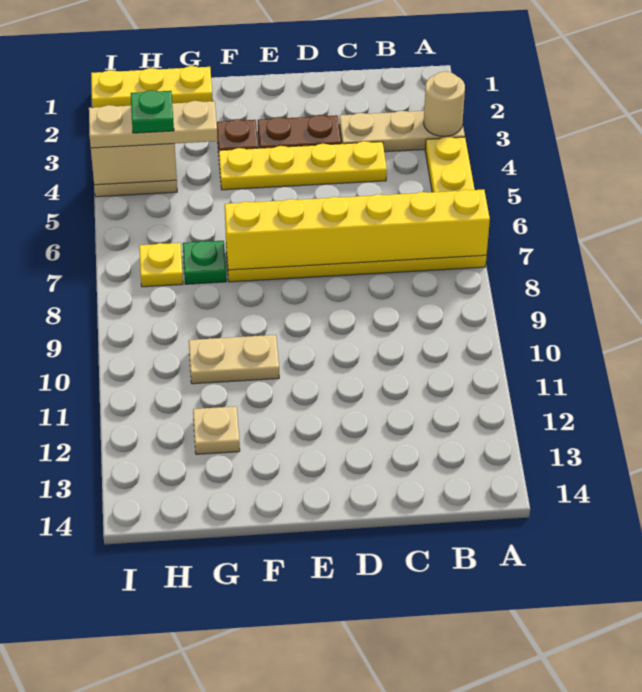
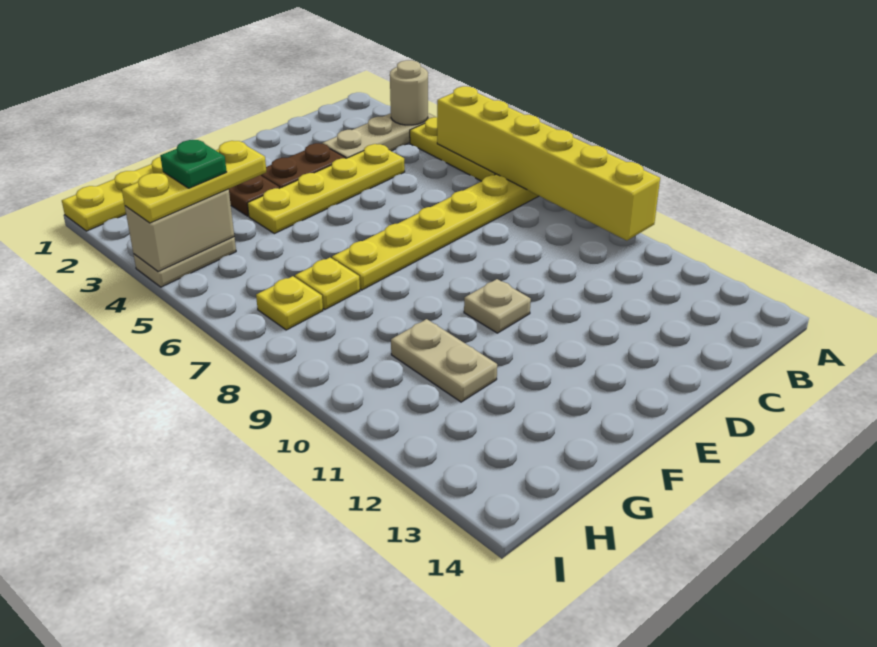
yellow brick A7:F7 level 2 -> yellow brick A5:A10 level 2
tan plate F10:G10 level 1 -> tan plate G10:G11 level 1
tan plate G4:I4 level 3 -> yellow plate G4:I4 level 3
green plate G7 level 1 -> yellow plate G7 level 1
tan plate G12 level 1 -> tan plate E10 level 1

